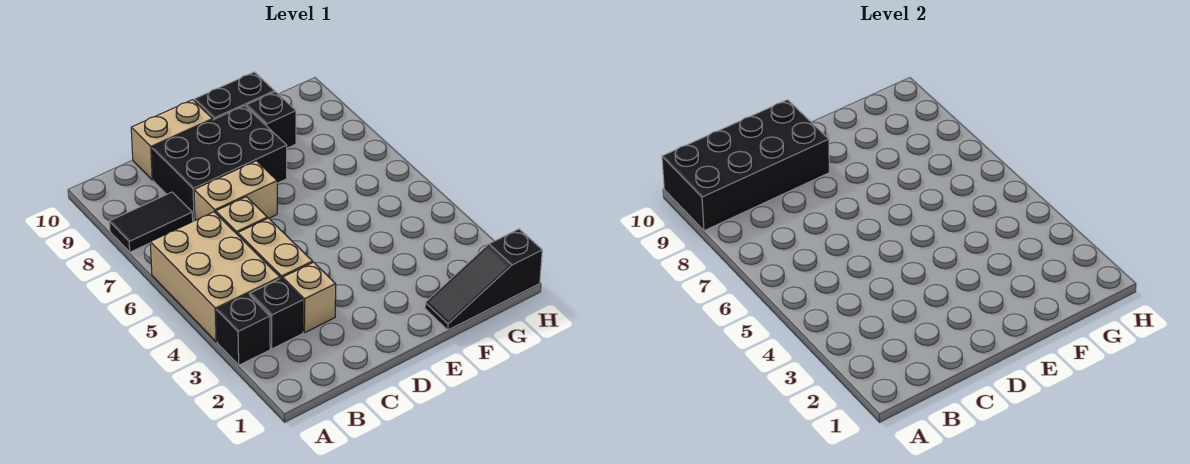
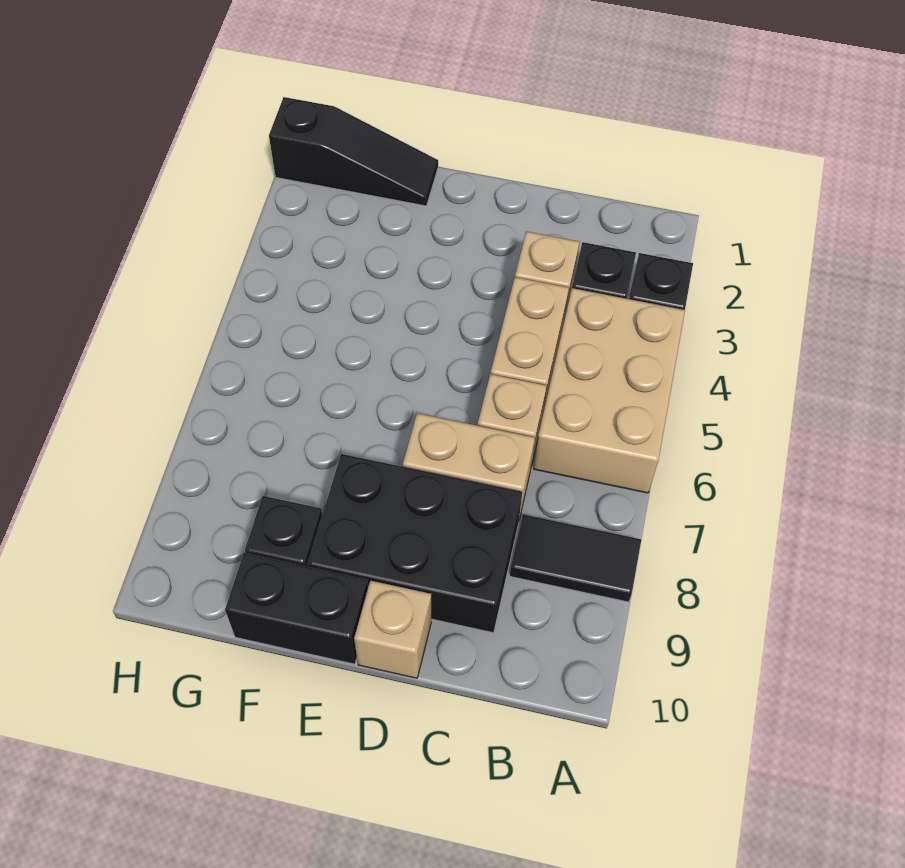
black brick A9:D10 level 2 -> none
tan brick C10:D10 level 1 -> tan brick D10 level 1

